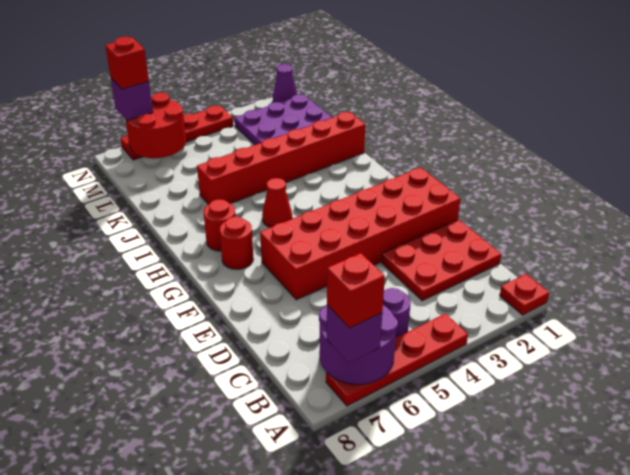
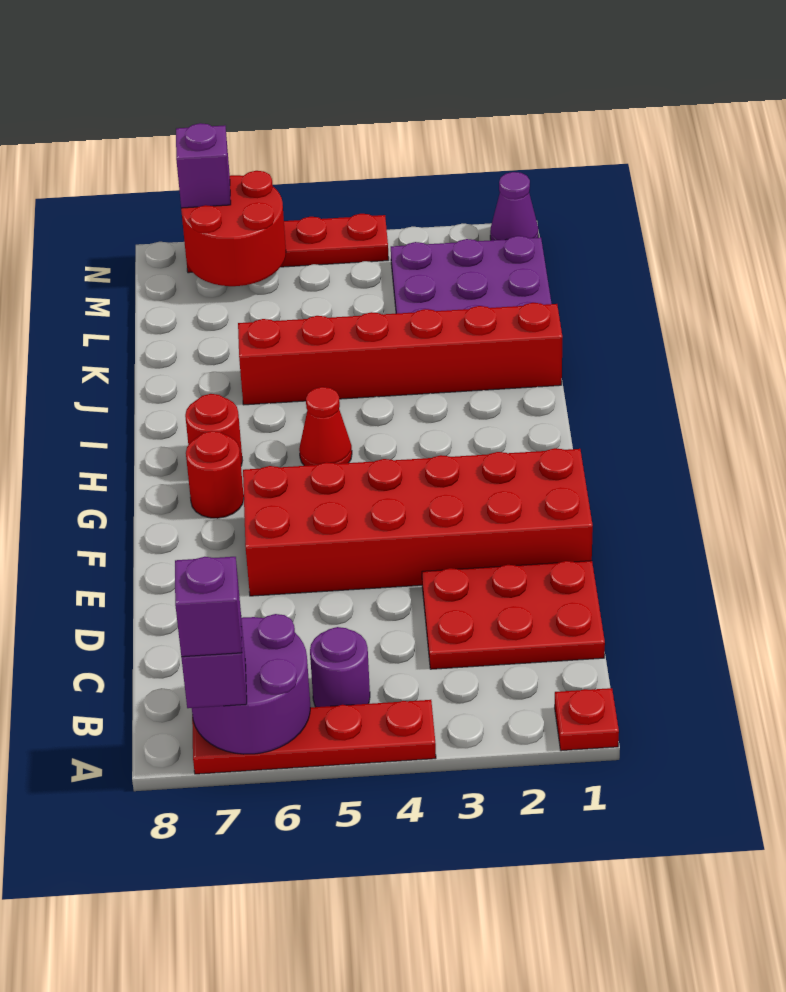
red brick A7 level 4 -> purple brick A7 level 4
red brick N7 level 4 -> none

